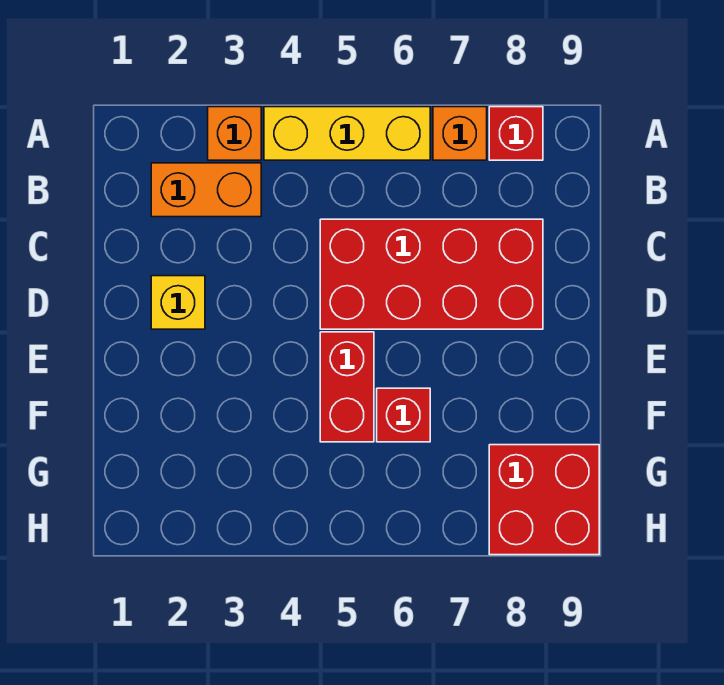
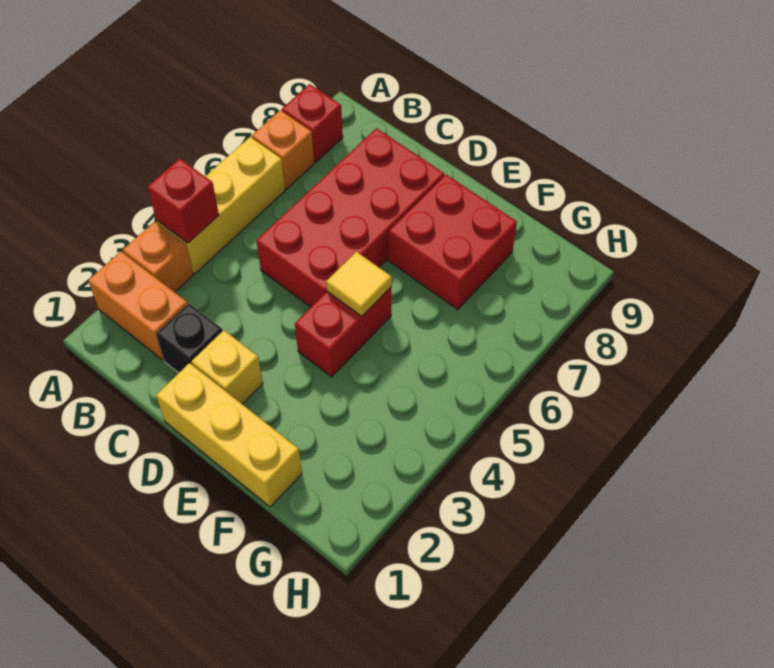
orange brick B2:B3 level 1 -> orange brick A2:B2 level 1
none -> black brick C2 level 1
none -> yellow brick D1:F1 level 1
red brick E5:F5 level 1 -> red brick E4:E5 level 1
none -> yellow tile E5 level 2
red brick F6 level 1 -> red brick A4 level 2
red brick G8:H9 level 1 -> red brick E7:F8 level 1

